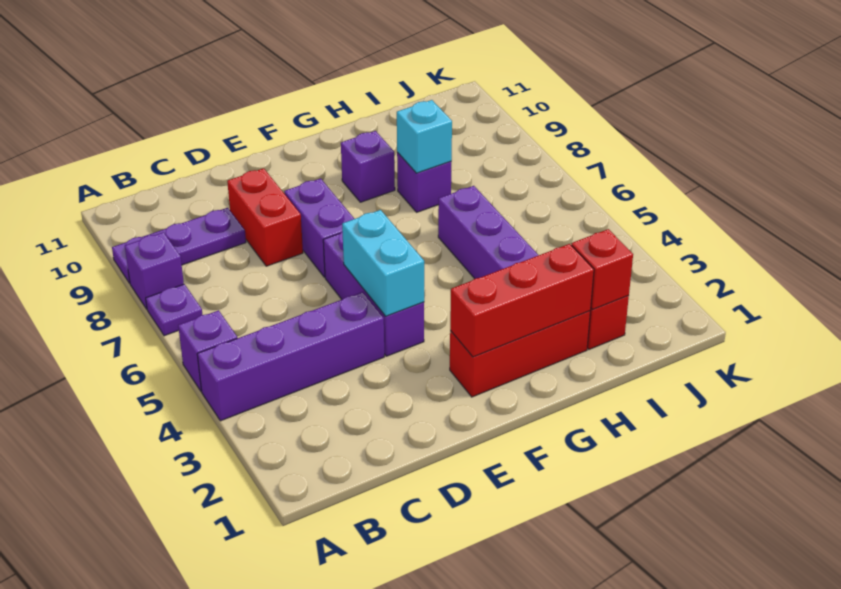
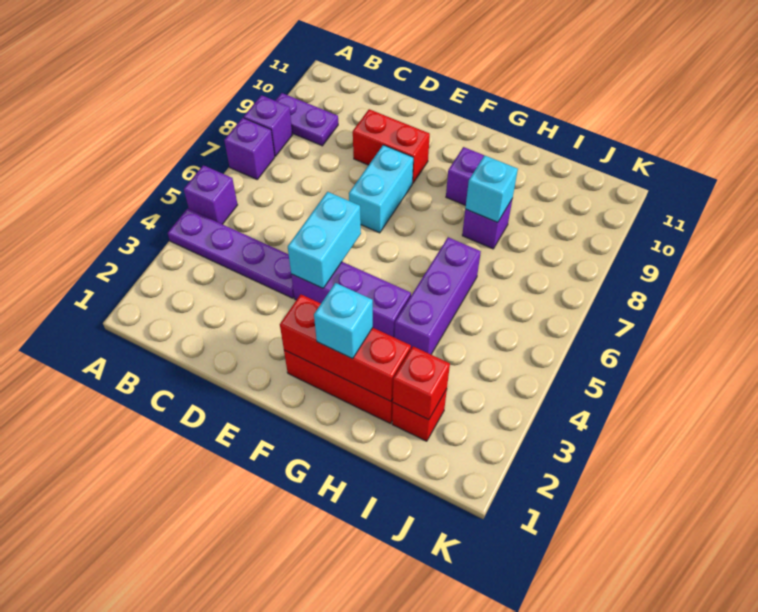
purple brick A4:D4 level 1 -> purple plate A4:D4 level 1
purple plate A7 level 1 -> purple brick A7 level 1
purple plate A9:C9 level 1 -> purple plate A9:B9 level 1
red brick D8:D9 level 1 -> red brick D9:E9 level 1
purple brick E4:E6 level 1 -> purple brick E4:G4 level 1
purple brick E7:E8 level 1 -> cyan brick E7:E8 level 1
none -> cyan brick G2 level 3

